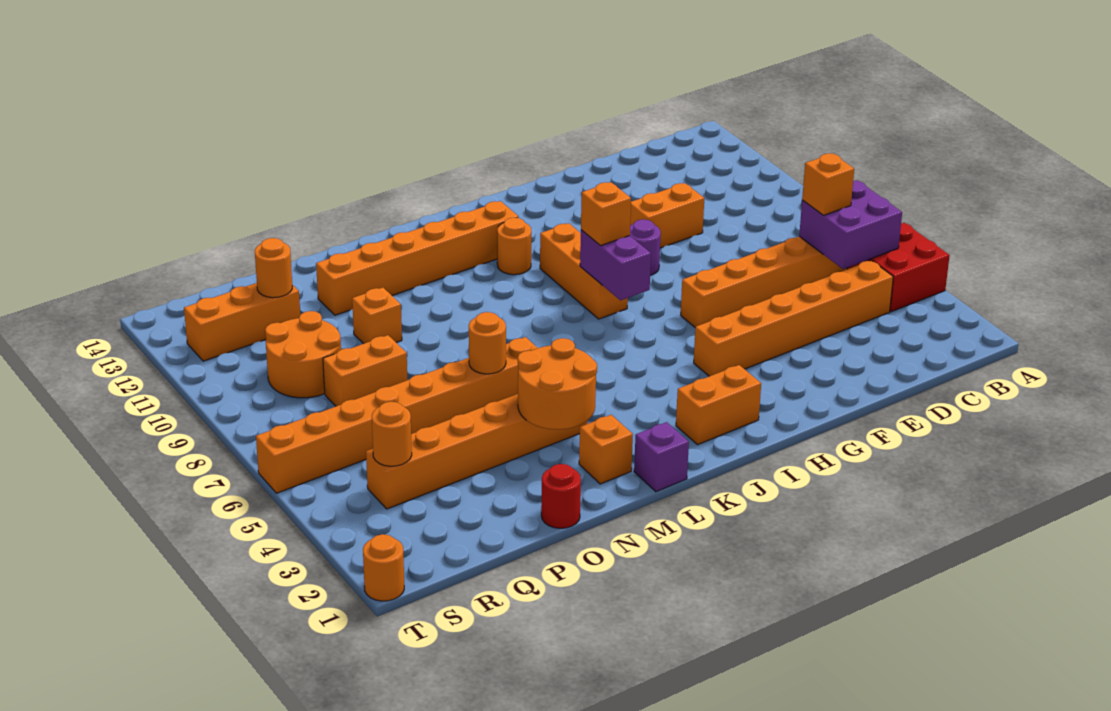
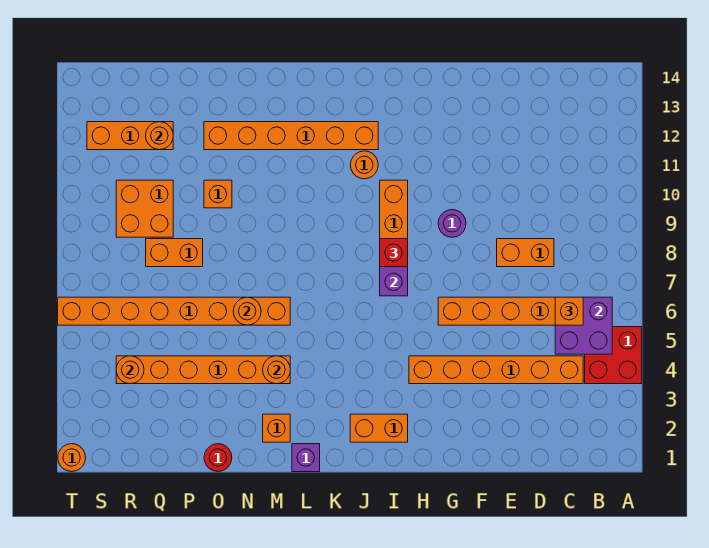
orange brick E10:F10 level 1 -> orange brick D8:E8 level 1
orange brick I8 level 3 -> red brick I8 level 3
orange round brick M3:N4 level 2 -> orange round brick M4 level 2
orange round brick Q9:R10 level 1 -> orange brick Q9:R10 level 1

